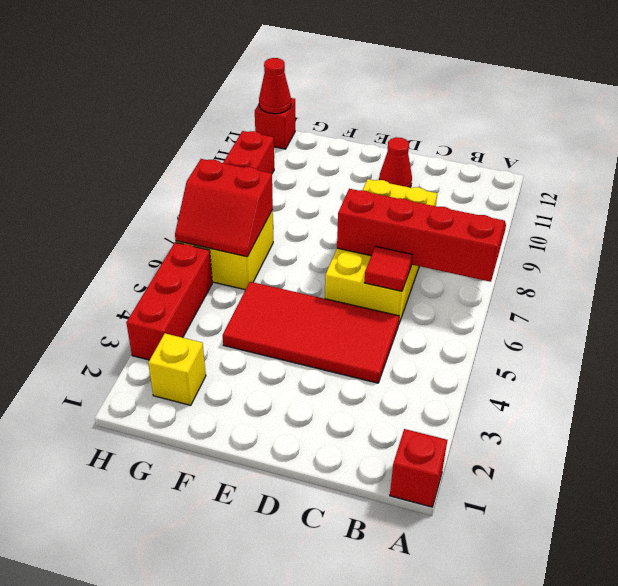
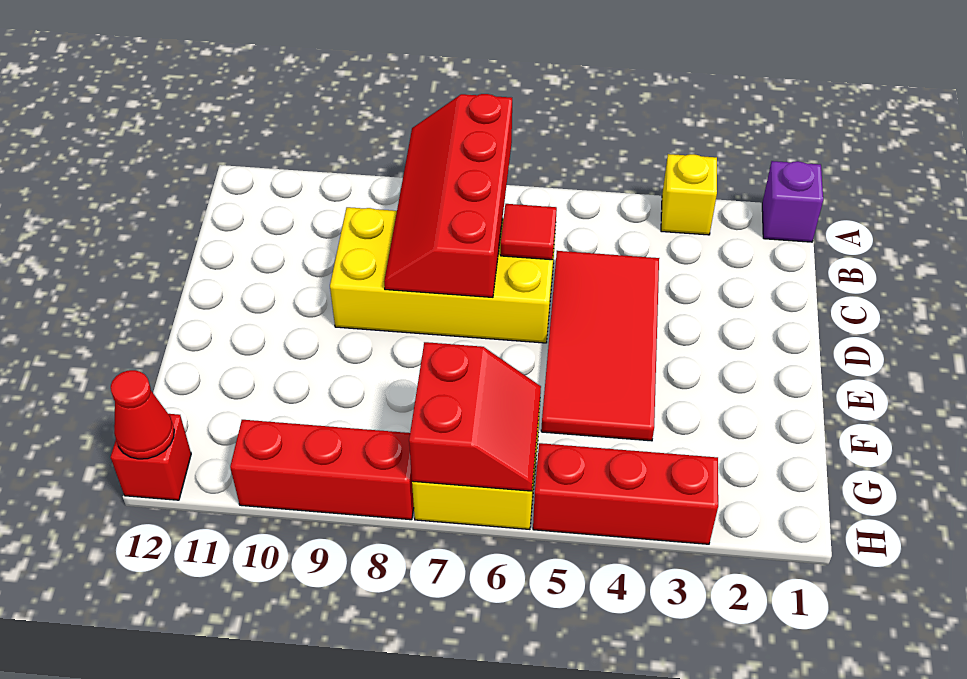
red brick A1 level 1 -> purple brick A1 level 1
red cone D11 level 1 -> none
yellow brick G2 level 1 -> yellow brick A3 level 1

